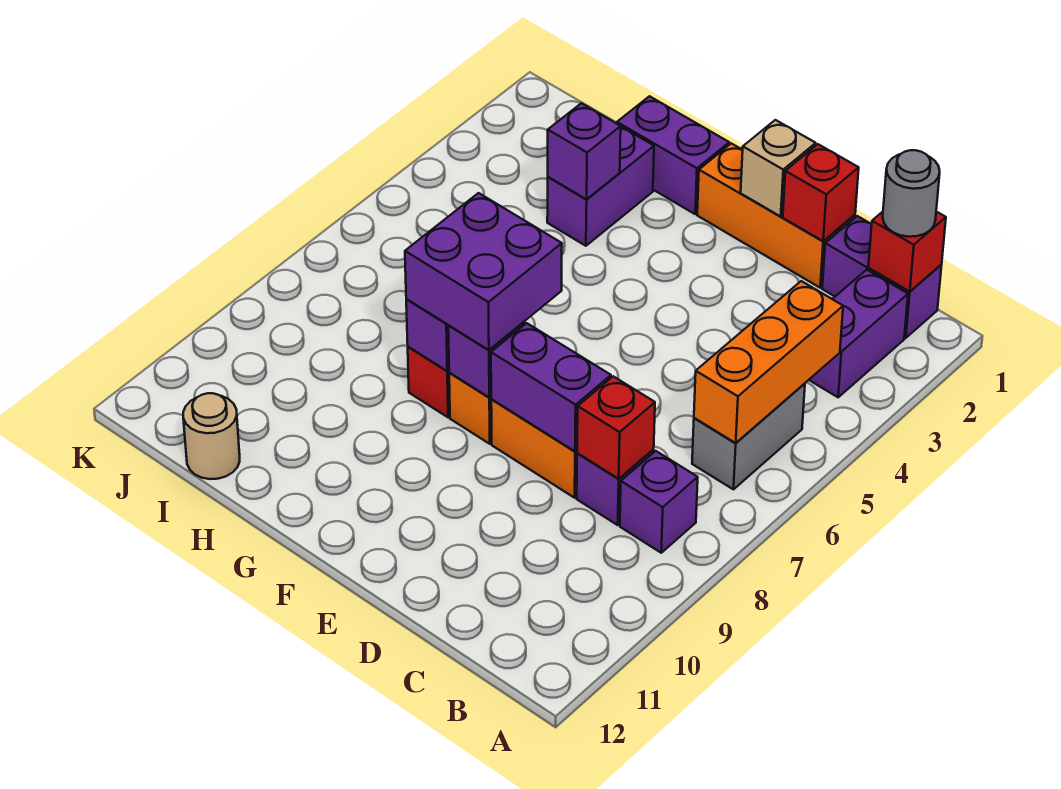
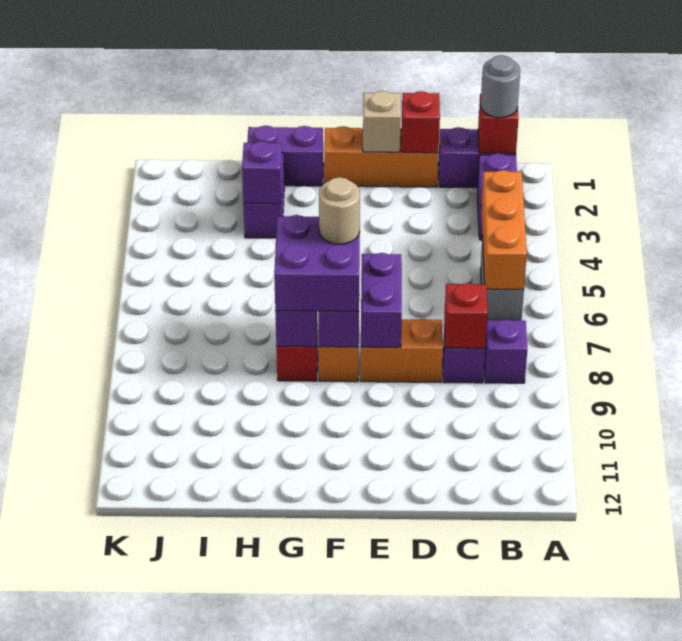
purple brick D8:E8 level 2 -> purple brick E7:E8 level 2
tan round brick I12 level 1 -> tan round brick F7 level 4

